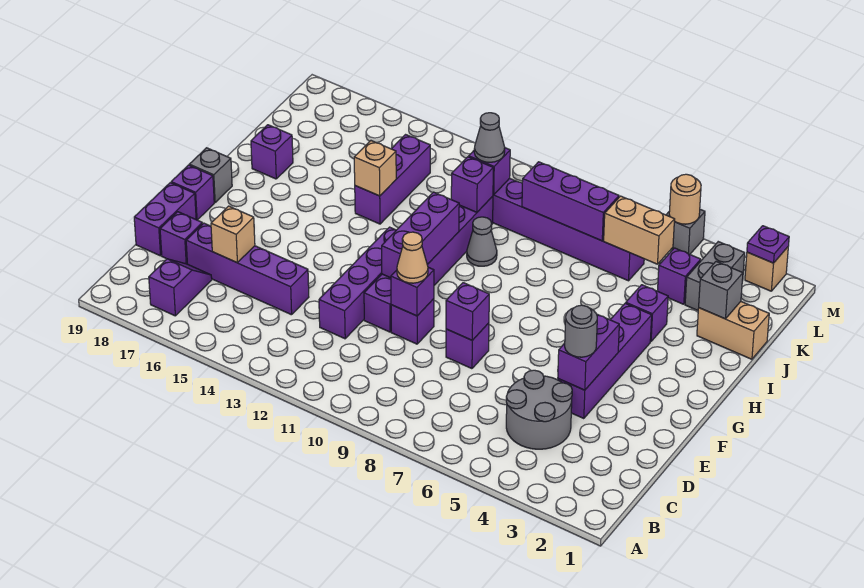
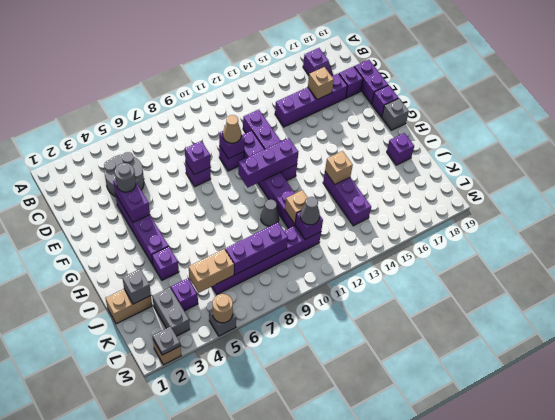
purple brick F11:H11 level 2 -> purple brick G10:G12 level 2
purple brick J11 level 2 -> tan brick J11 level 2
purple plate M2 level 2 -> grey plate M2 level 2

